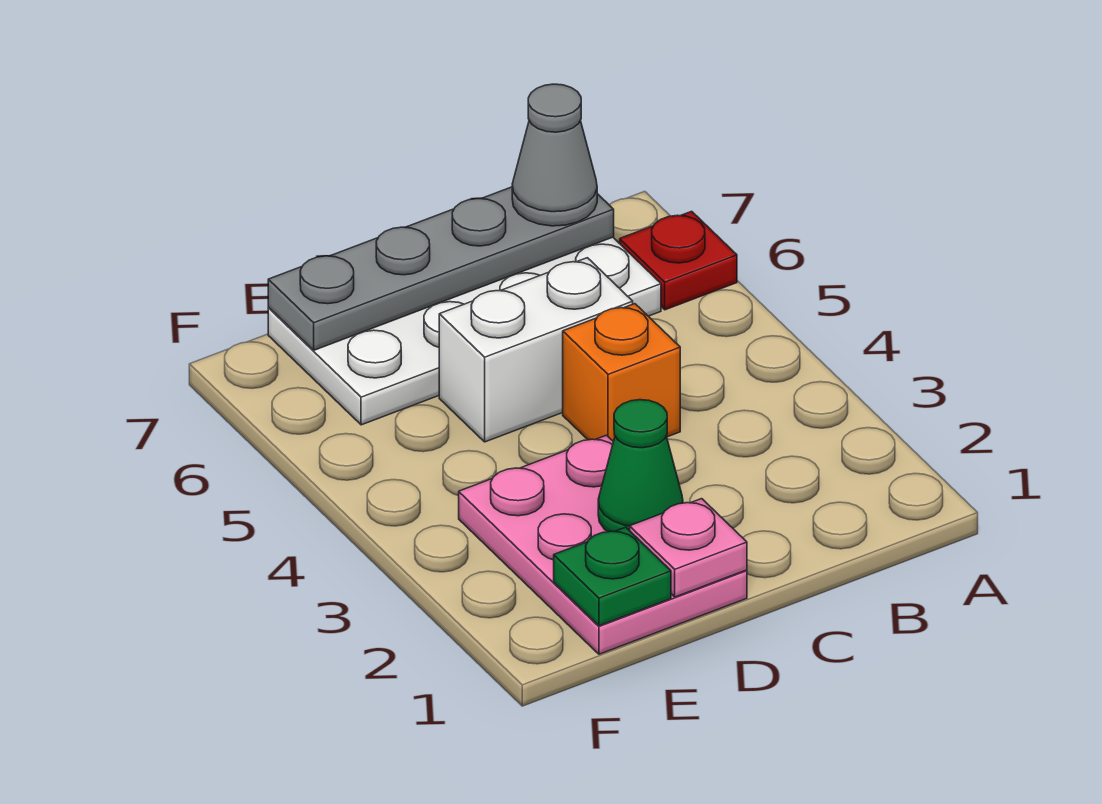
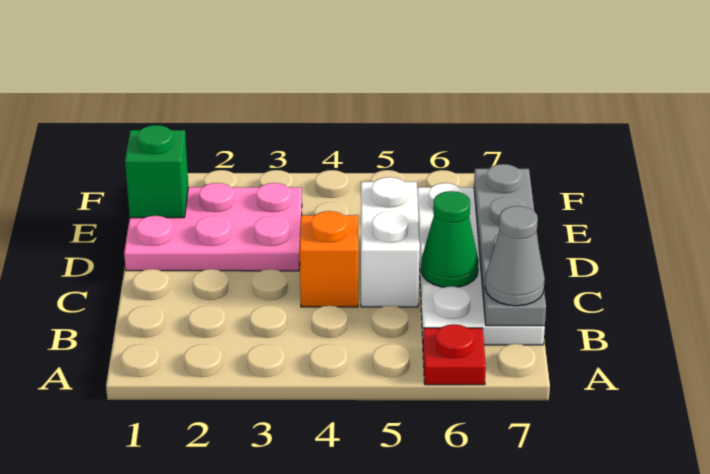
pink plate D1 level 2 -> none
green cone D2 level 2 -> green cone C6 level 2
green plate E1 level 2 -> green brick E1 level 2

